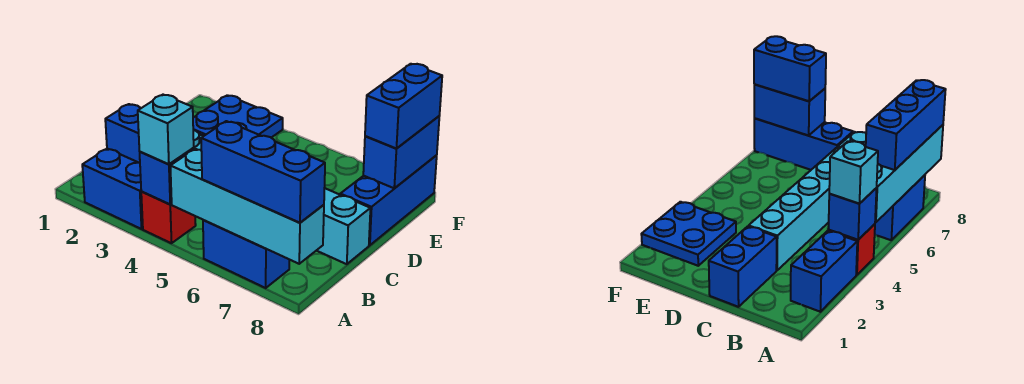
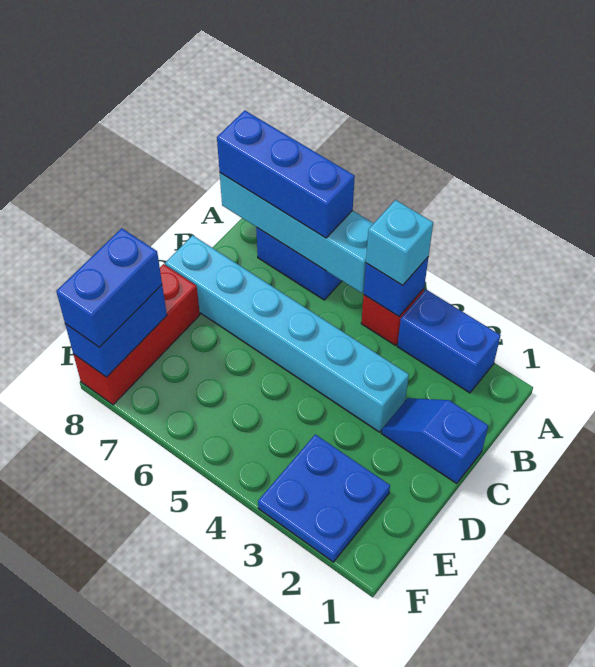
blue brick C1:C2 level 1 -> blue slope C1:C2 level 1 top 1
blue brick D8:F8 level 1 -> red brick D8:F8 level 1

